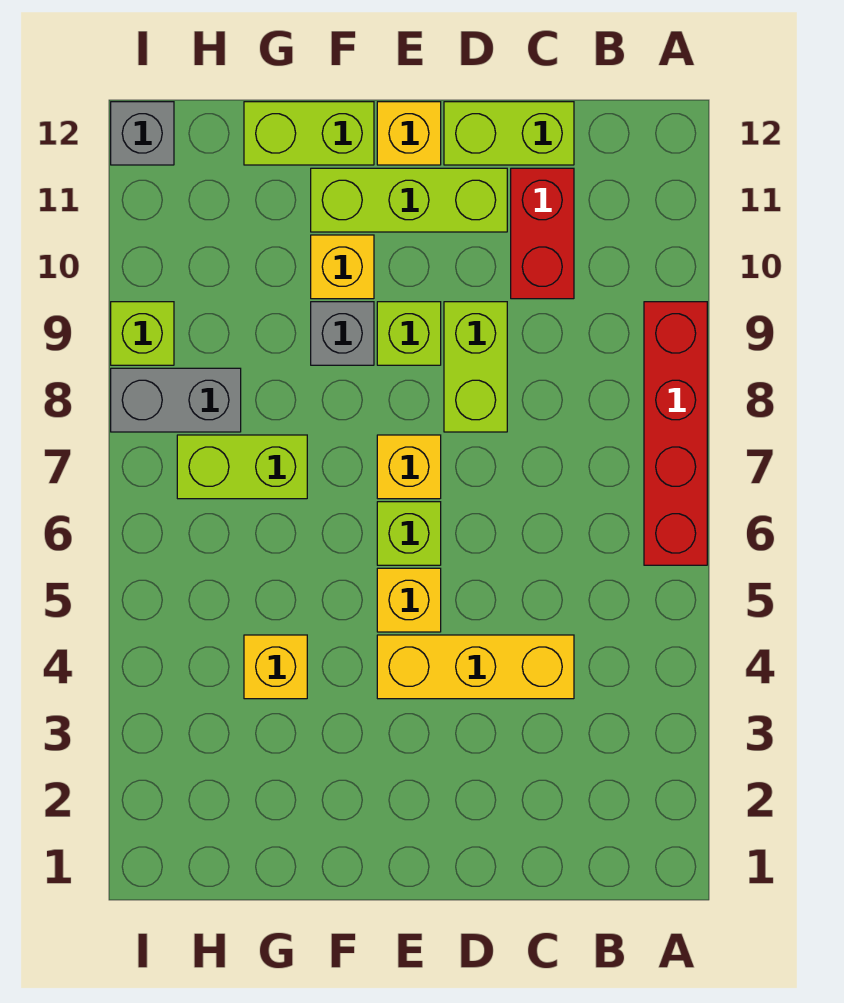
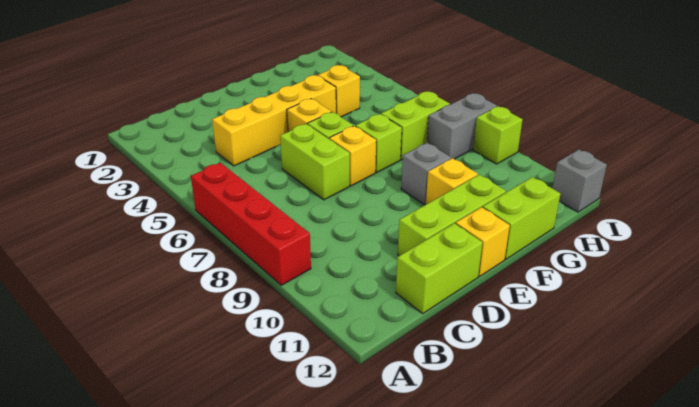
yellow brick C4:E4 level 1 -> yellow brick C4:F4 level 1
red brick C10:C11 level 1 -> none
lime brick D8:D9 level 1 -> lime brick D6:D7 level 1
lime brick E9 level 1 -> lime brick F7 level 1

